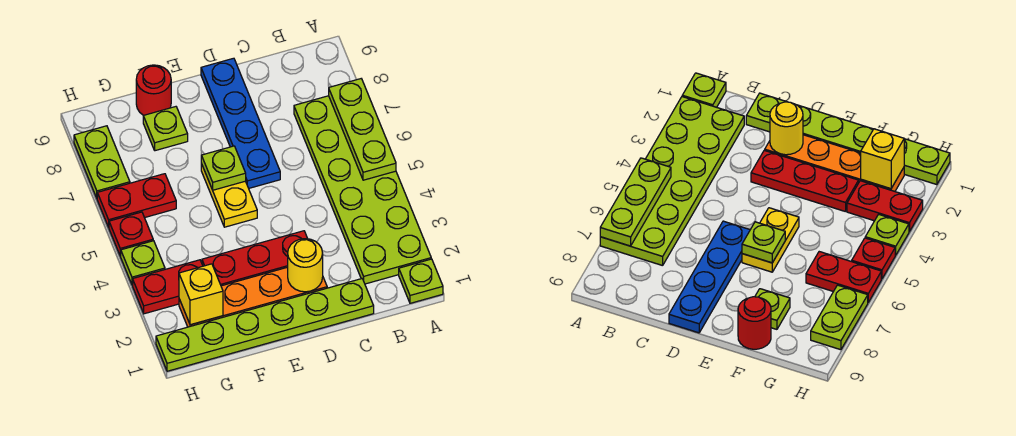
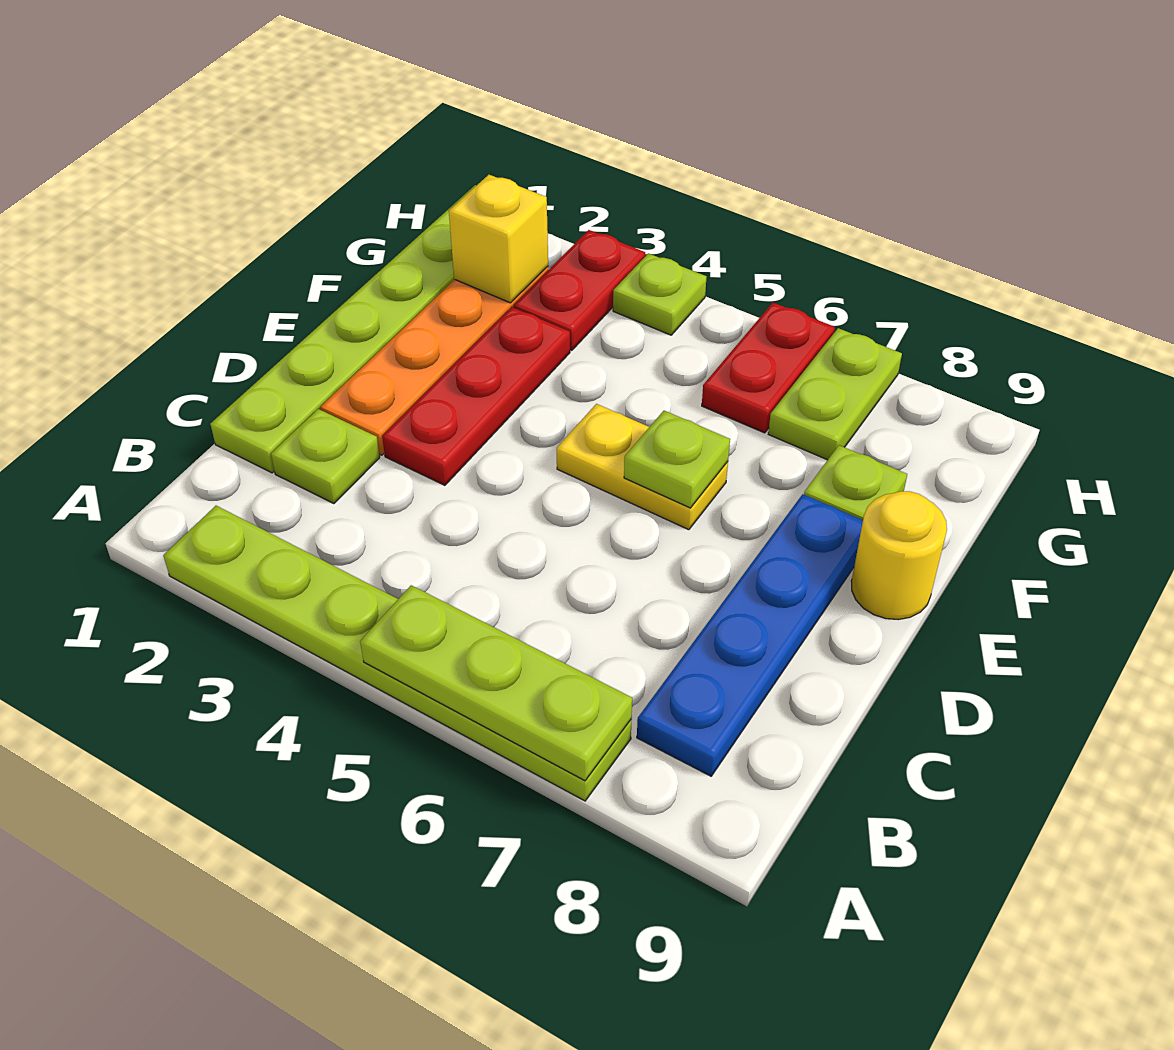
lime plate A1 level 1 -> lime plate C2 level 1
lime plate A2:B7 level 1 -> lime plate A2:A7 level 1
yellow round brick D2 level 2 -> yellow round brick E9 level 1
blue plate D6:D9 level 1 -> blue plate B8:E8 level 1
red round brick F9 level 1 -> none
red plate H5 level 1 -> none
lime plate H7:H8 level 1 -> lime plate G7:H7 level 1

